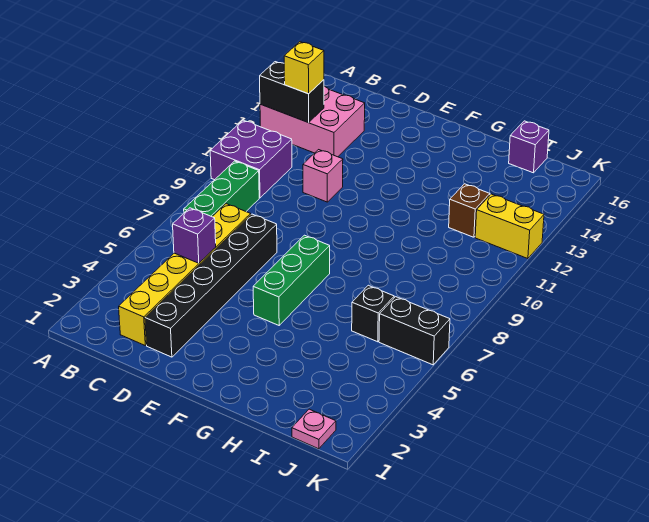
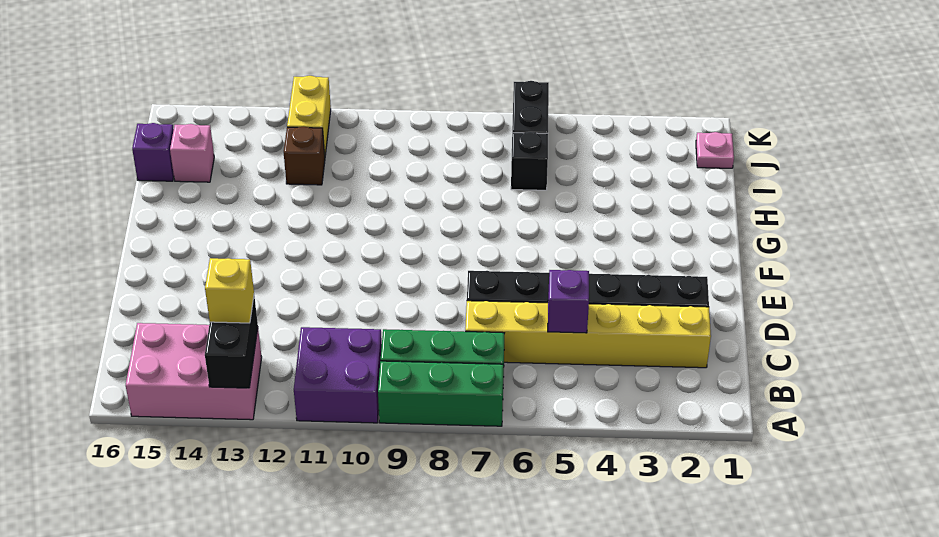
pink brick A13:C14 level 1 -> pink brick A13:B15 level 1
pink brick D11 level 1 -> pink brick I15 level 1
green brick F5:F7 level 1 -> green brick A7:A9 level 1

